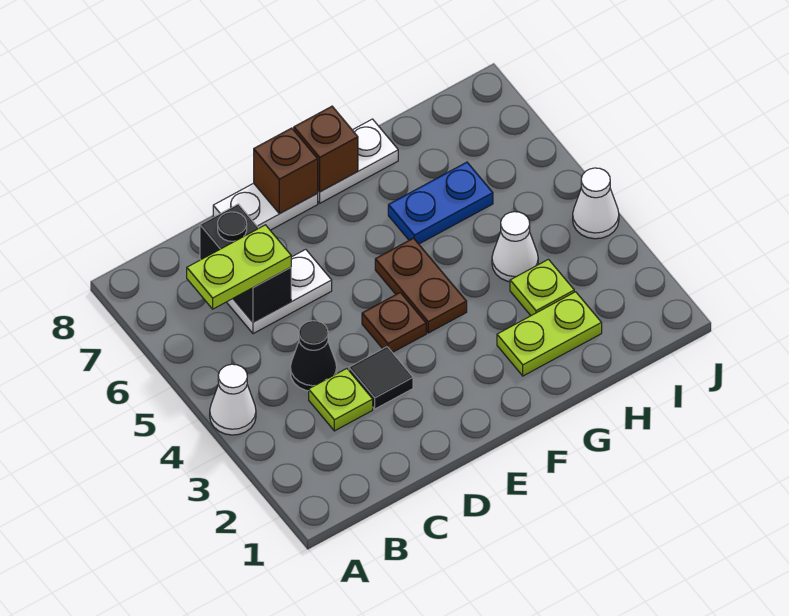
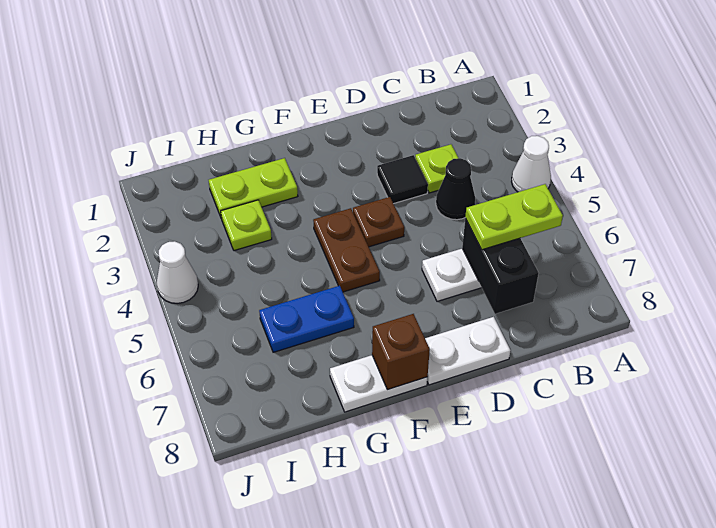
brown brick E8 level 2 -> none
white cone H4 level 1 -> none

